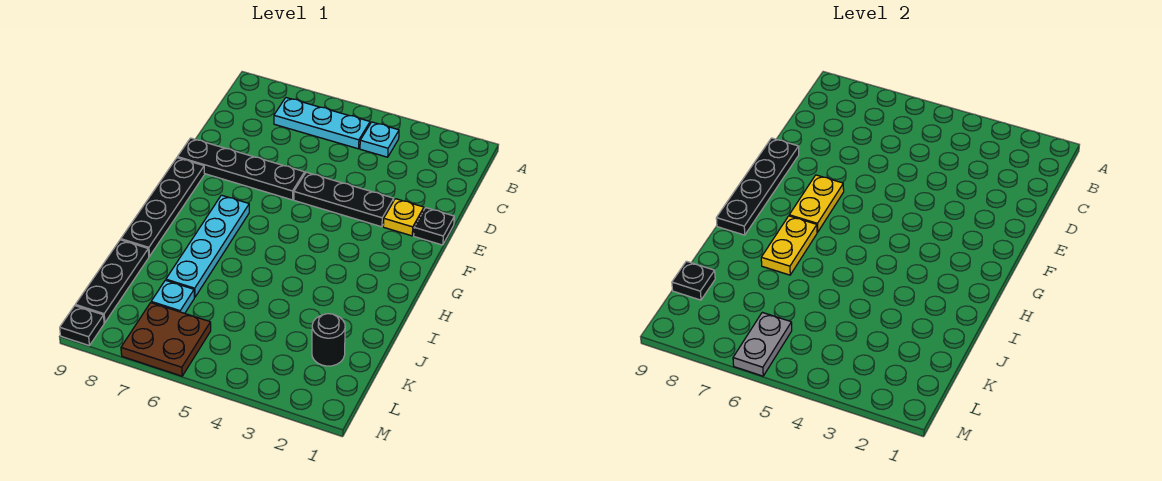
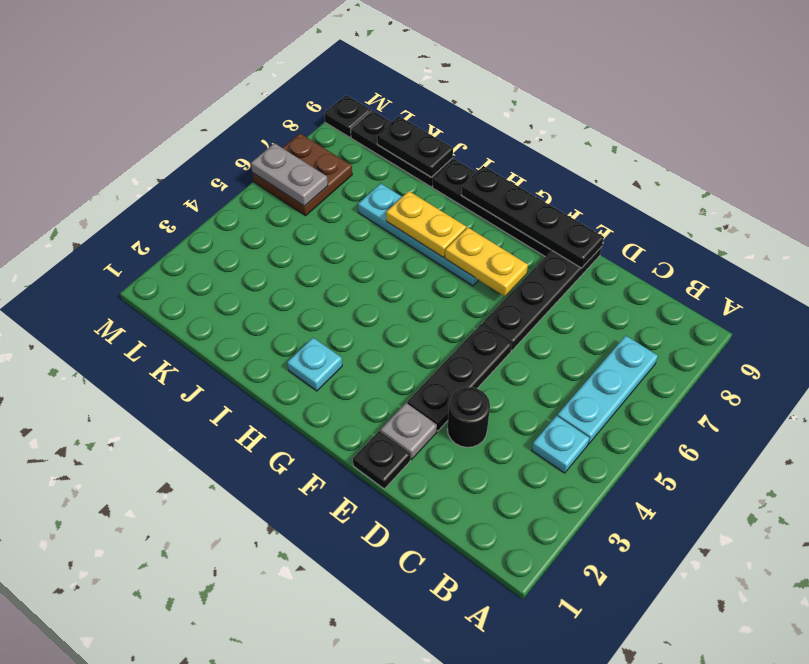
yellow plate E2 level 1 -> grey plate E2 level 1
black round brick K2 level 1 -> black round brick D3 level 1
cyan plate K7 level 1 -> cyan plate H2 level 1
black plate K9 level 2 -> black plate J9:K9 level 2

